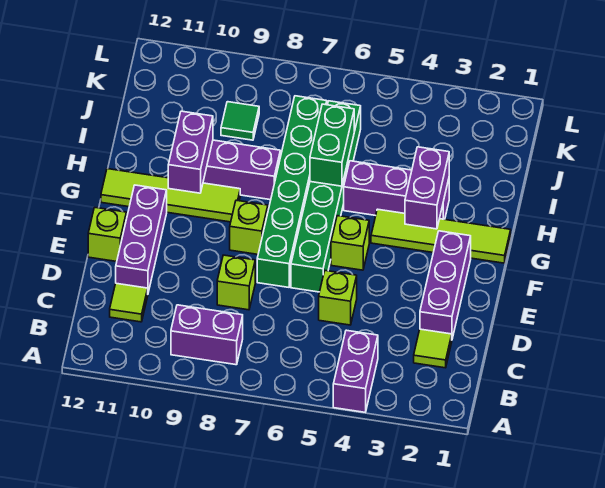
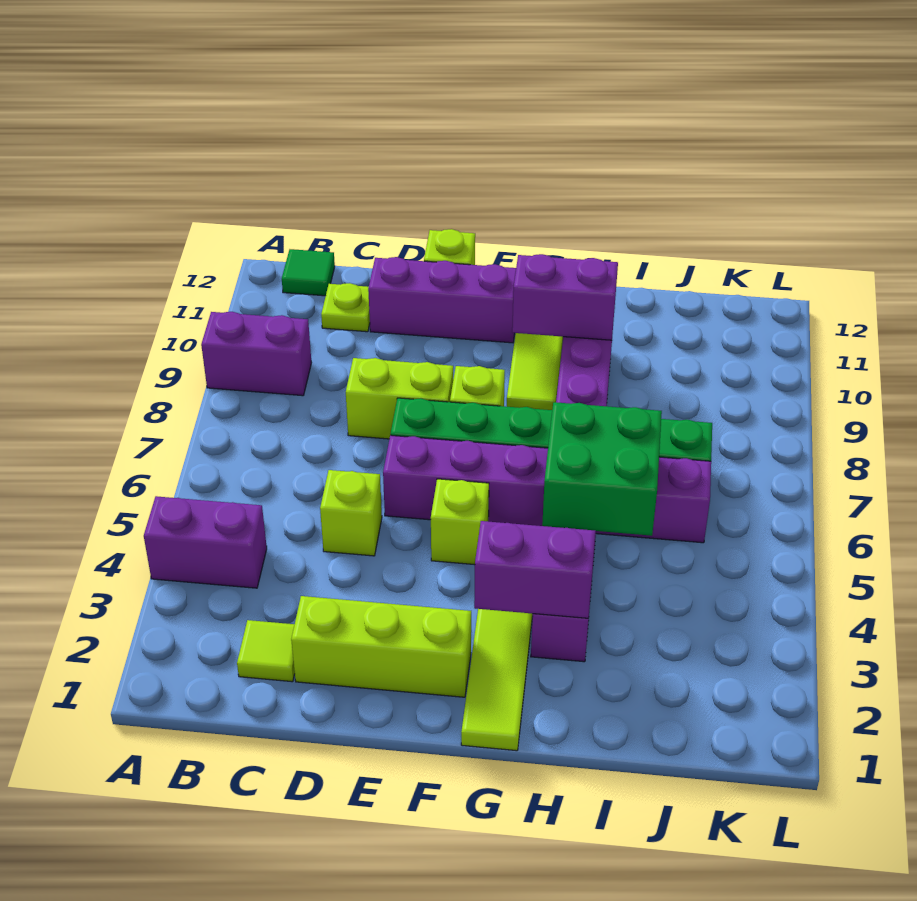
purple brick B8:B9 level 1 -> purple brick A9:B9 level 1
lime tile C11 level 1 -> lime plate C11 level 1
purple brick D2:F2 level 1 -> lime brick D2:F2 level 1
lime brick D8 level 1 -> lime brick D8:E8 level 1
green brick E6:J6 level 1 -> purple brick E6:J6 level 1
green brick H6:I6 level 2 -> green brick H5:I6 level 2
green tile J9 level 1 -> green tile B12 level 1

